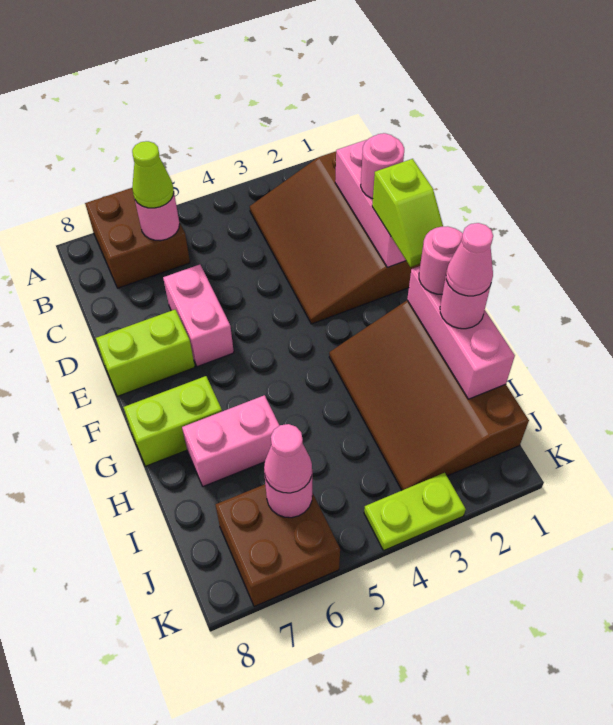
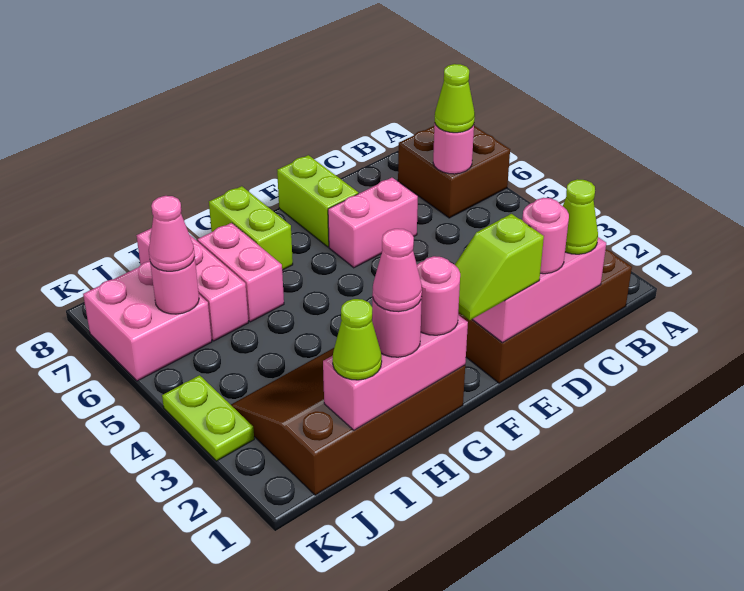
none -> lime cone C1 level 3
none -> lime cone I1 level 3
none -> pink brick I6:I8 level 1
brown brick J6:K7 level 1 -> pink brick J6:K7 level 1

